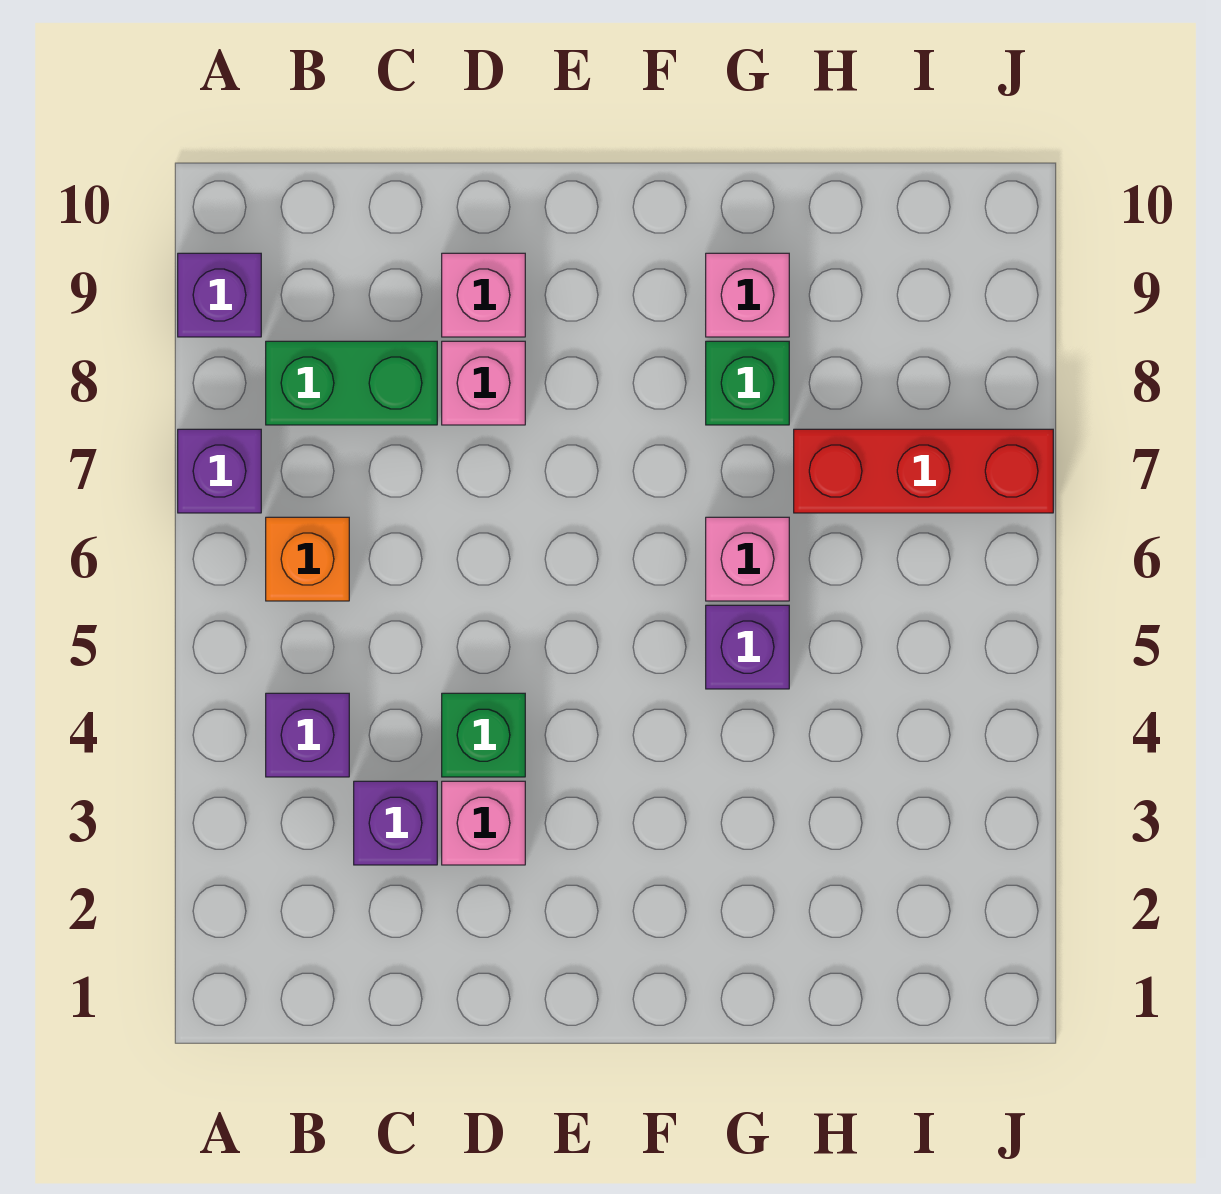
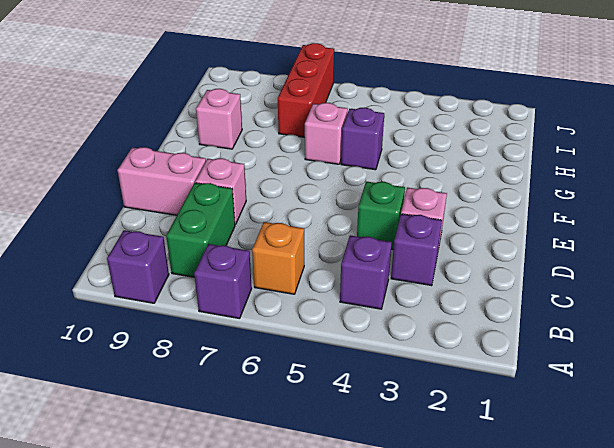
pink brick D9 level 1 -> pink brick D9:D10 level 1
green brick G8 level 1 -> none

